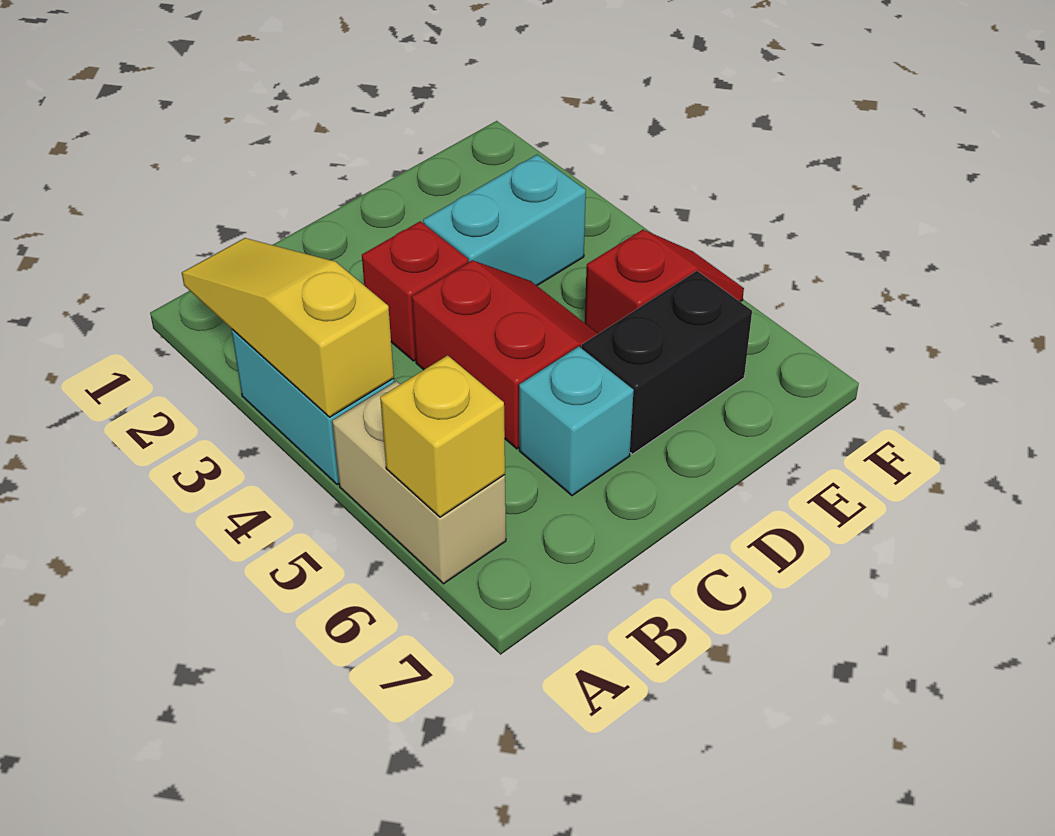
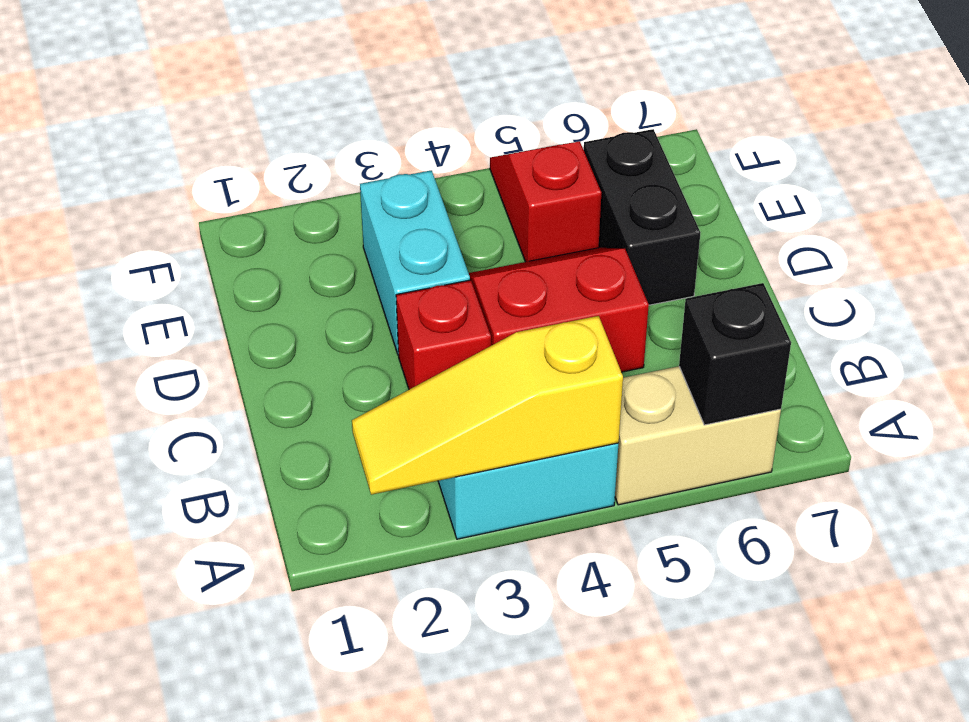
yellow brick A6 level 2 -> black brick A6 level 2
cyan brick C6 level 1 -> none

